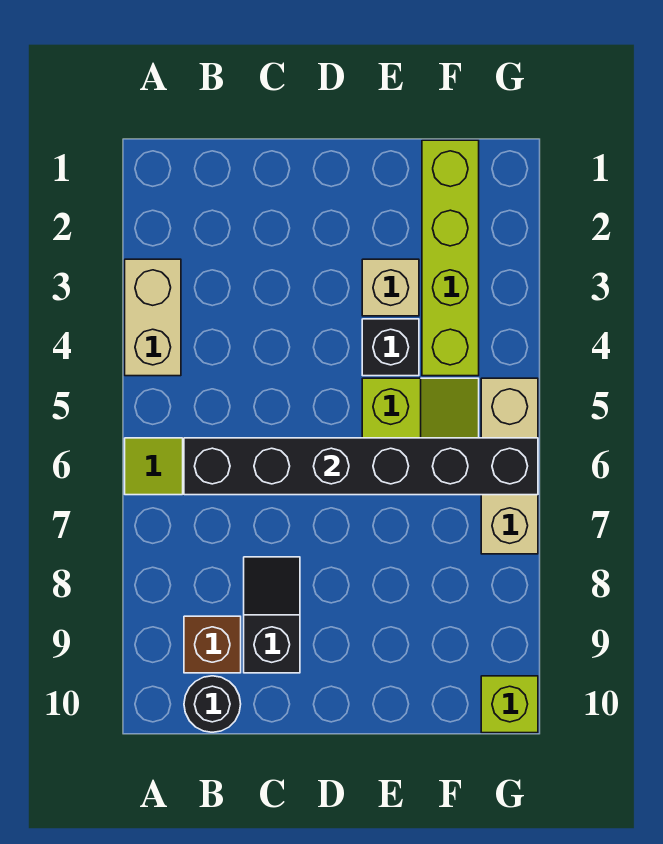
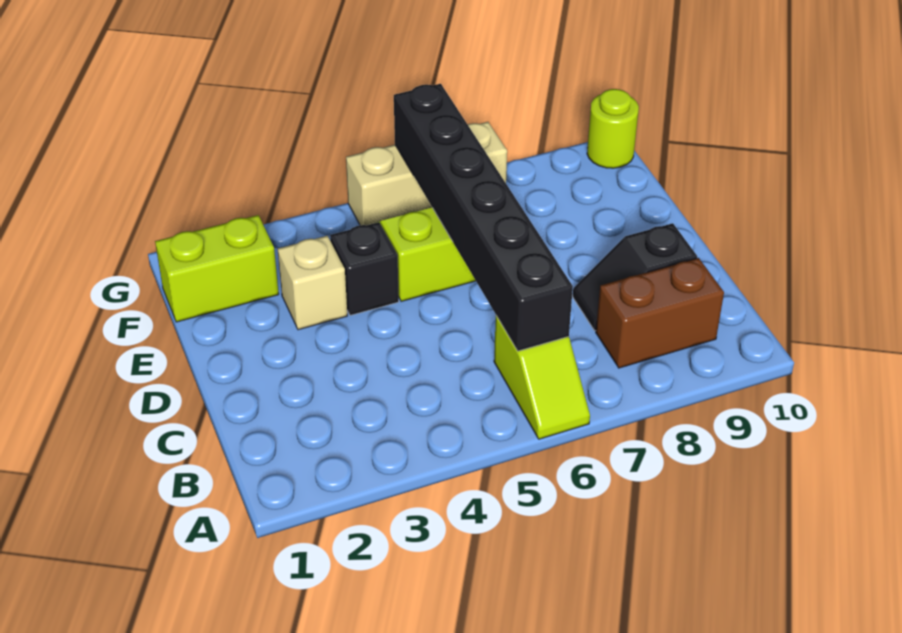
tan brick A3:A4 level 1 -> none
brown brick B9 level 1 -> brown brick B8:B9 level 1
black round brick B10 level 1 -> none
lime brick F1:F4 level 1 -> lime brick F1:F2 level 1
lime brick G10 level 1 -> lime round brick G10 level 1

